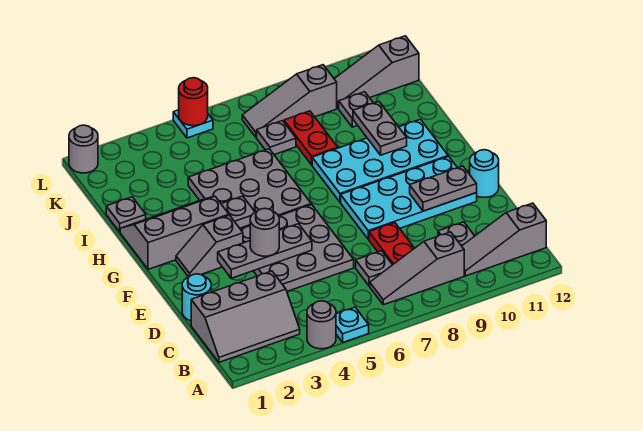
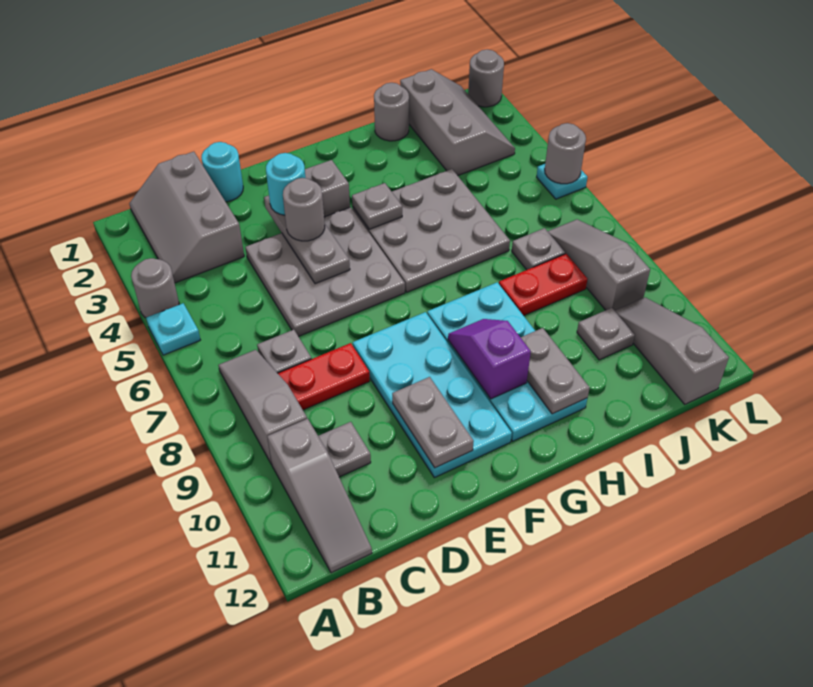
grey slope B10:B12 level 1 top 12 -> grey slope B10:B12 level 1 top 10
cyan round brick E12 level 1 -> cyan round brick E3 level 3
grey slope G1:H3 level 1 top G -> grey slope J1:K3 level 1 top J
none -> purple slope G9:G10 level 2 top 10
grey plate H10:I10 level 2 -> grey plate H10:H11 level 2
grey plate I1 level 1 -> grey round brick I1 level 1
red round brick L5 level 2 -> grey round brick L5 level 2

